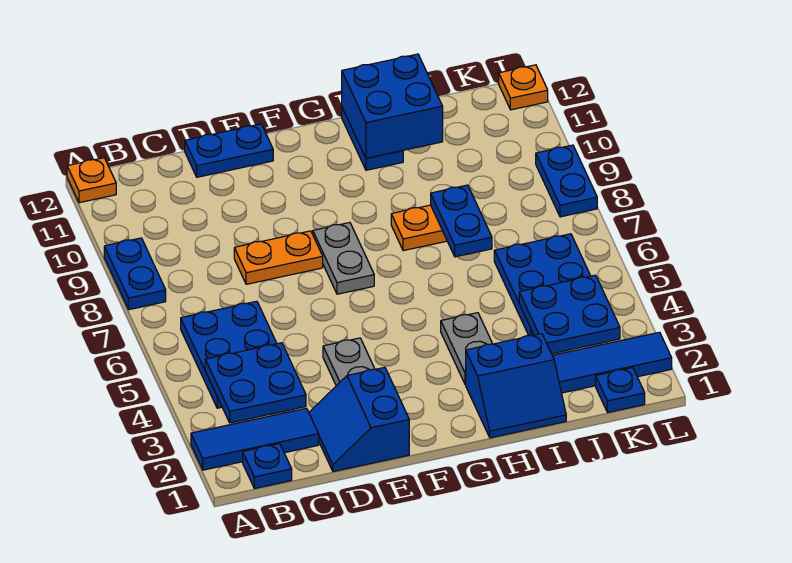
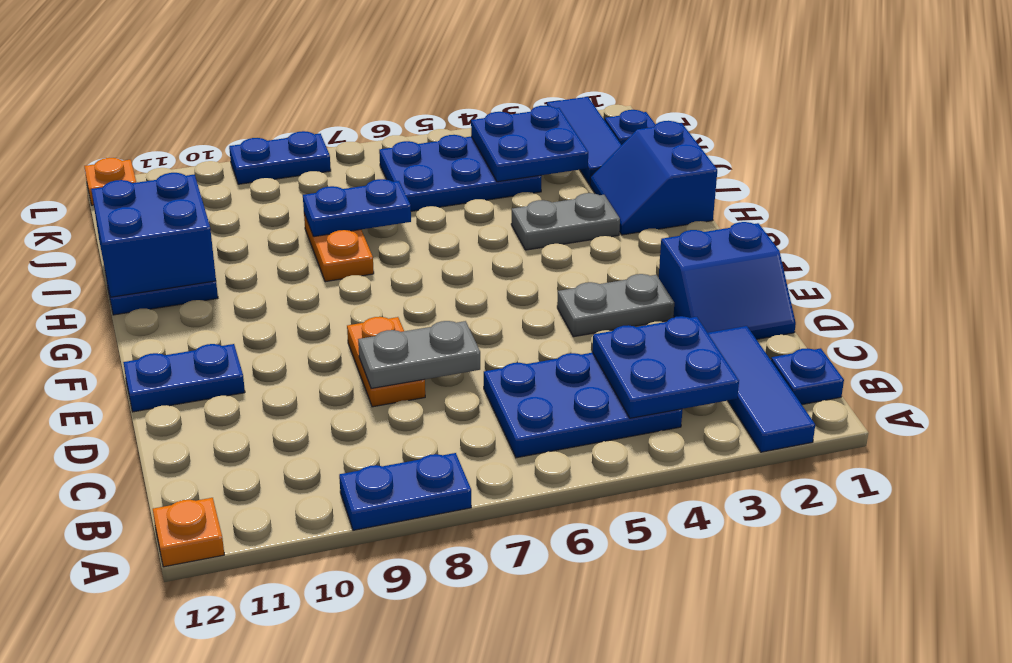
blue plate D12:E12 level 1 -> blue plate E11:E12 level 1
grey plate F7:F8 level 1 -> grey plate D7:D8 level 2
blue slope H1:I2 level 1 top 2 -> blue slope H1:I2 level 1 top 1

